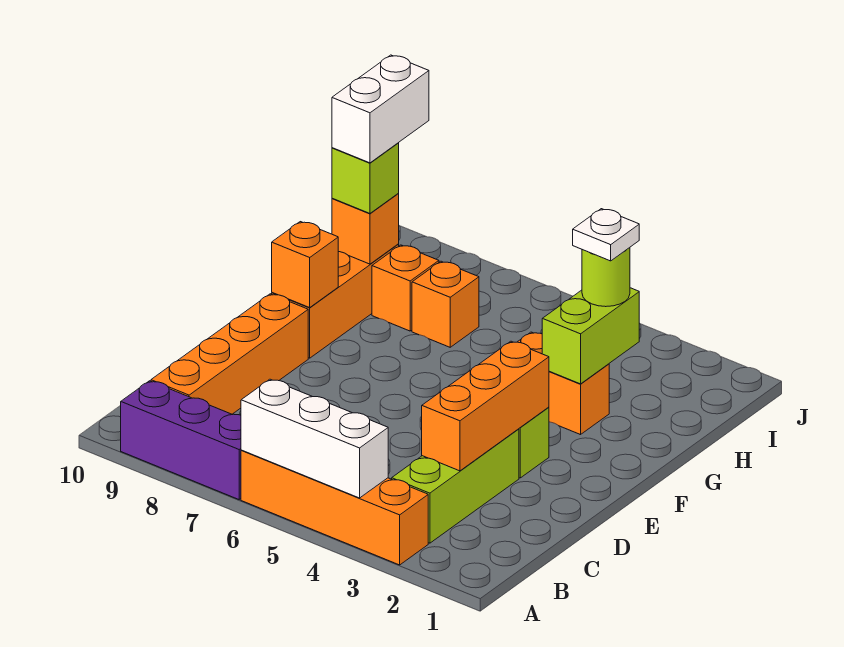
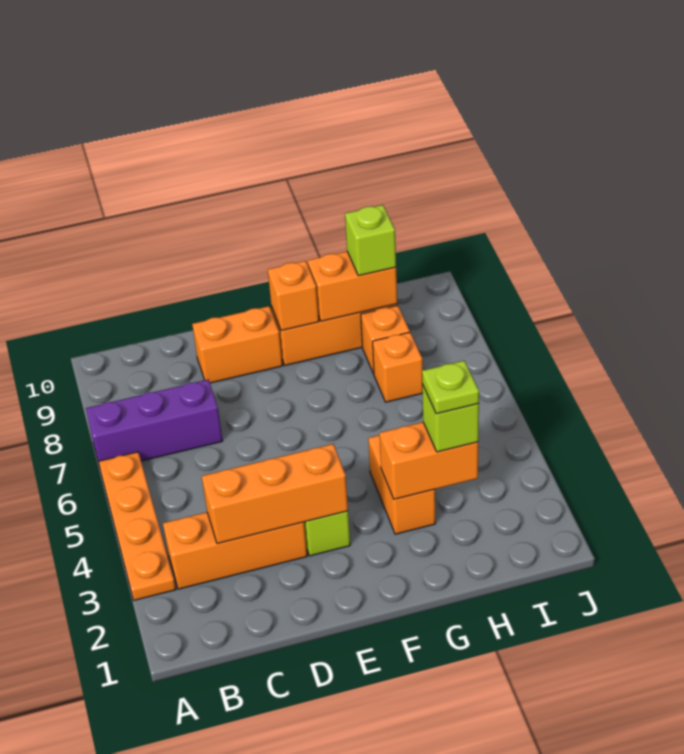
orange brick A3:A6 level 1 -> orange plate A3:A6 level 1
white brick A4:A6 level 2 -> none
purple brick A7:A9 level 1 -> purple brick A7:C7 level 1
lime brick B3:D3 level 1 -> orange brick B3:D3 level 1
orange brick B9:E9 level 1 -> orange brick D9:E9 level 1
lime brick G3:H3 level 2 -> orange brick G3:H3 level 2
lime round brick H3 level 3 -> lime brick H3 level 3
white plate H3 level 4 -> lime plate H3 level 4
orange brick H9 level 2 -> orange brick G9:H9 level 2
white brick H9:I9 level 4 -> none

